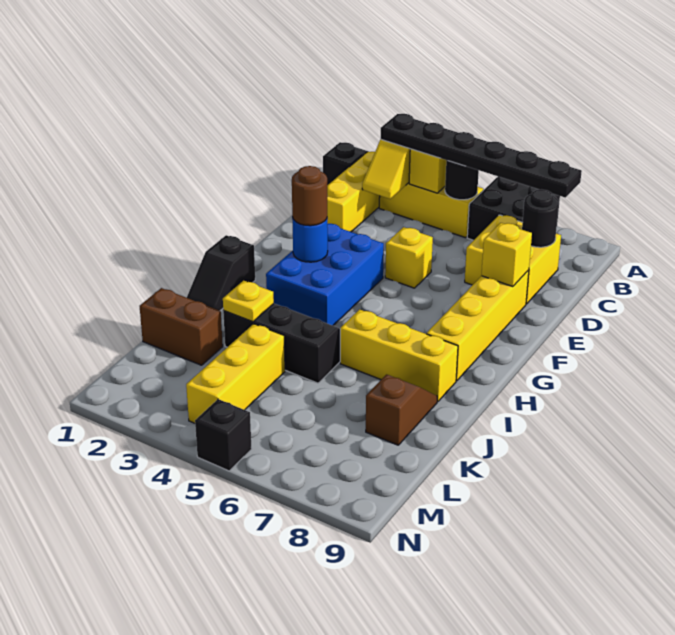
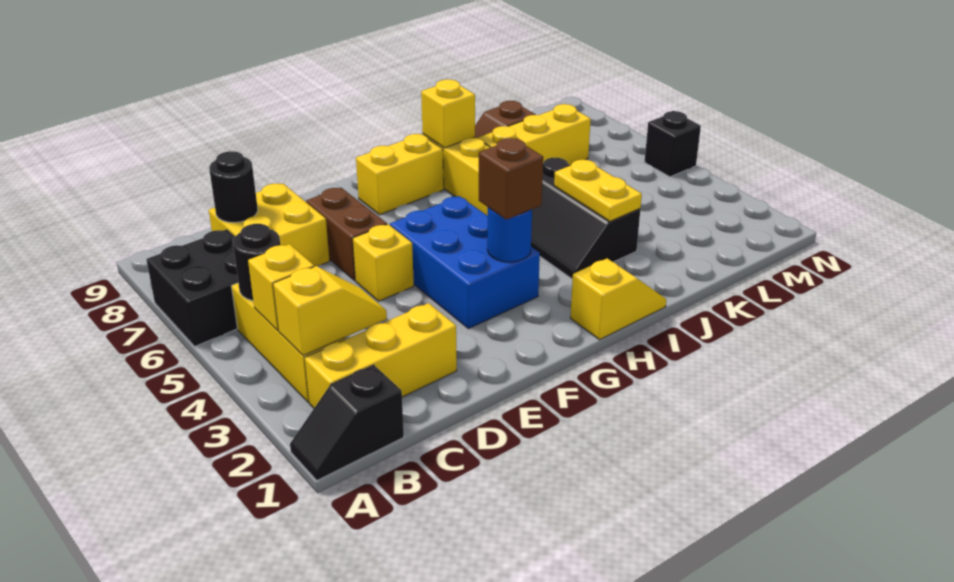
black plate B3:B8 level 3 -> none
yellow brick E8:H8 level 1 -> yellow brick G8:H8 level 1
yellow brick E8 level 2 -> yellow brick I8 level 2
blue brick F3:H4 level 1 -> blue brick F3:G5 level 1
brown round brick G3 level 3 -> brown brick G3 level 3
black slope H1:I1 level 1 top H -> yellow slope H1:I1 level 1 top H
yellow plate J3 level 2 -> yellow plate J3:J4 level 2
brown brick K1:K2 level 1 -> brown brick E6:E7 level 1
yellow brick K4:M4 level 1 -> yellow brick J7:L7 level 1

